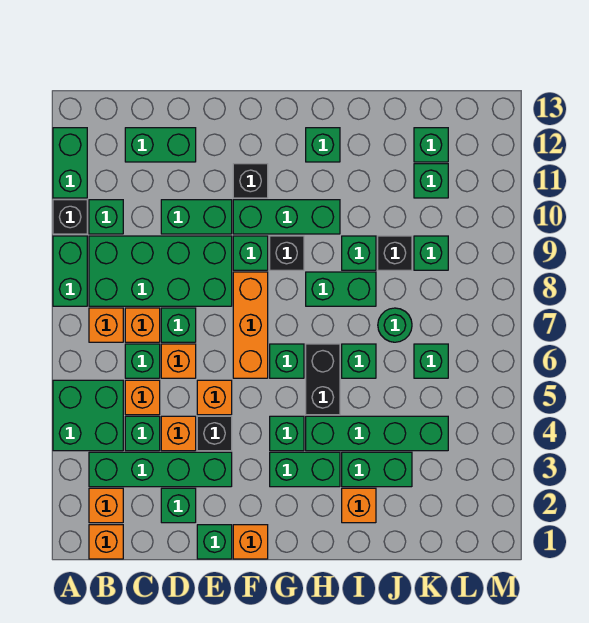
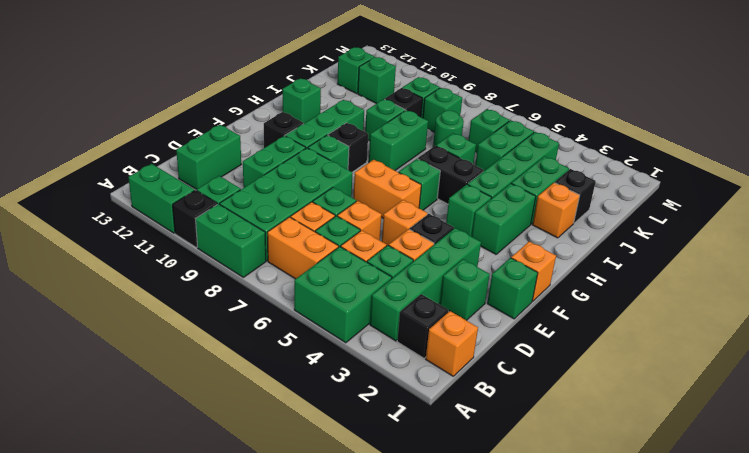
orange brick B2 level 1 -> black brick B2 level 1
orange brick B7 level 1 -> orange brick B6:B7 level 1
orange brick F6:F8 level 1 -> orange brick F6:F7 level 1
none -> black brick J2 level 1
none -> green brick J5:K5 level 1
none -> green brick K8 level 1

